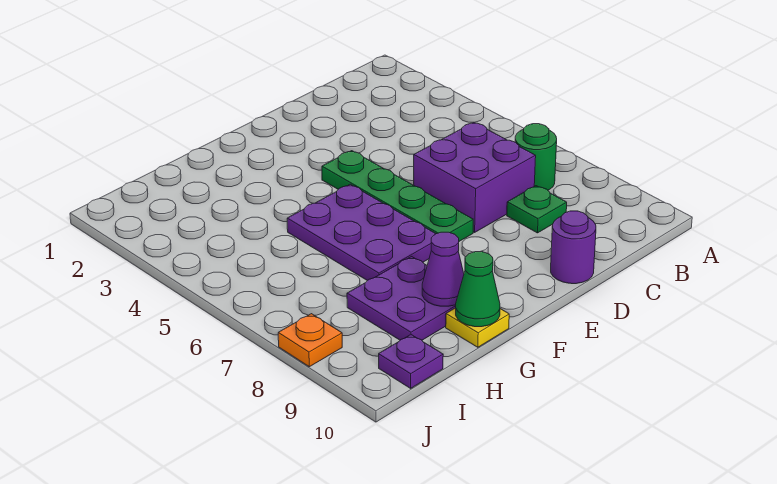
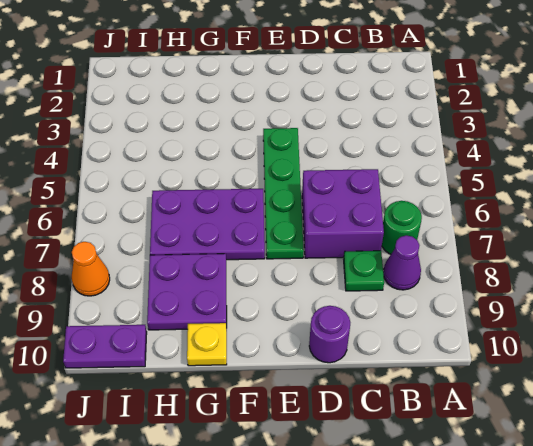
purple plate F5:G7 level 1 -> purple plate F6:H7 level 1
purple cone G9 level 2 -> purple cone B8 level 1
green cone G10 level 2 -> none
purple plate I10 level 1 -> purple plate I10:J10 level 1
orange plate J8 level 1 -> orange cone J8 level 1

